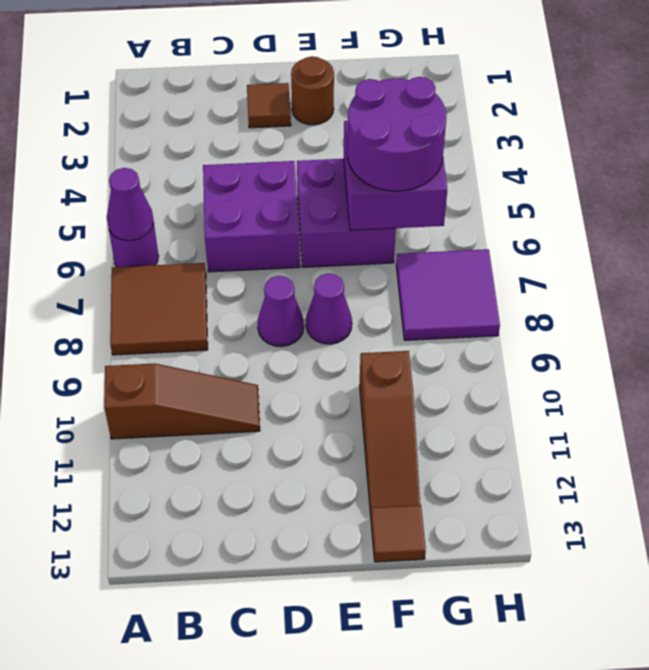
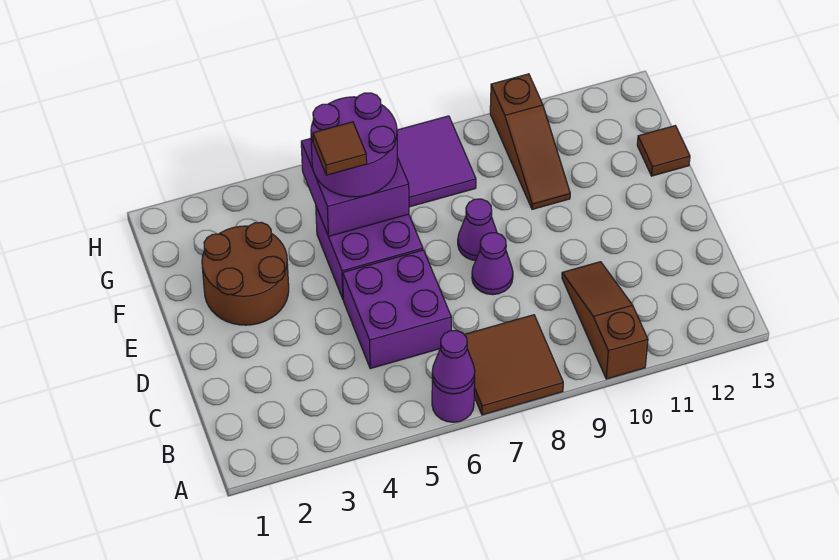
brown tile D2 level 1 -> brown tile F5 level 4
brown round brick E2 level 1 -> brown round brick E2:F3 level 1
brown slope F10:F12 level 1 top 10 -> brown slope F10:H10 level 1 top H

